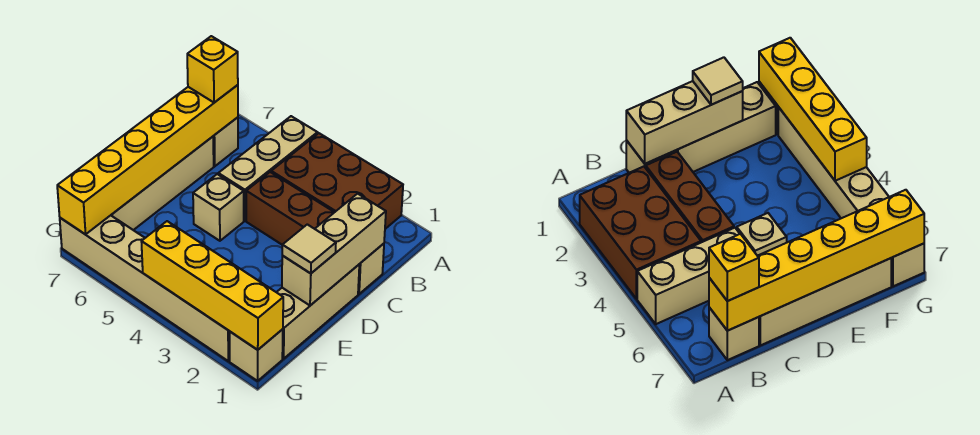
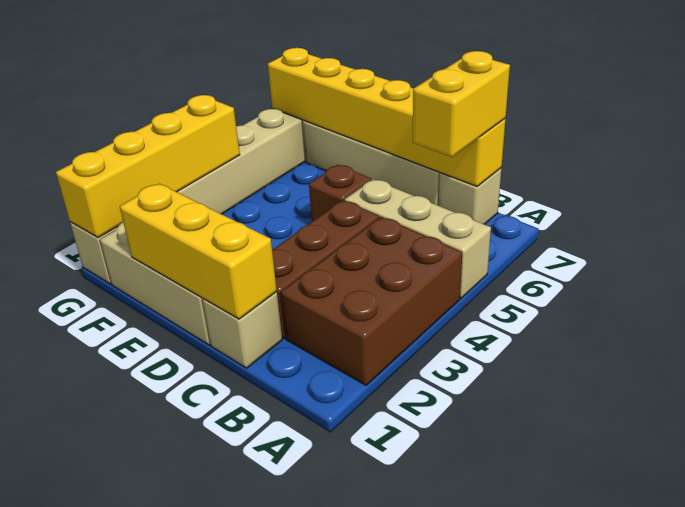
yellow brick B7 level 3 -> yellow brick B6:B7 level 3
tan brick C1:E1 level 2 -> yellow brick C1:E1 level 2
tan brick D5 level 1 -> brown brick D5 level 1
tan tile E1 level 3 -> none

